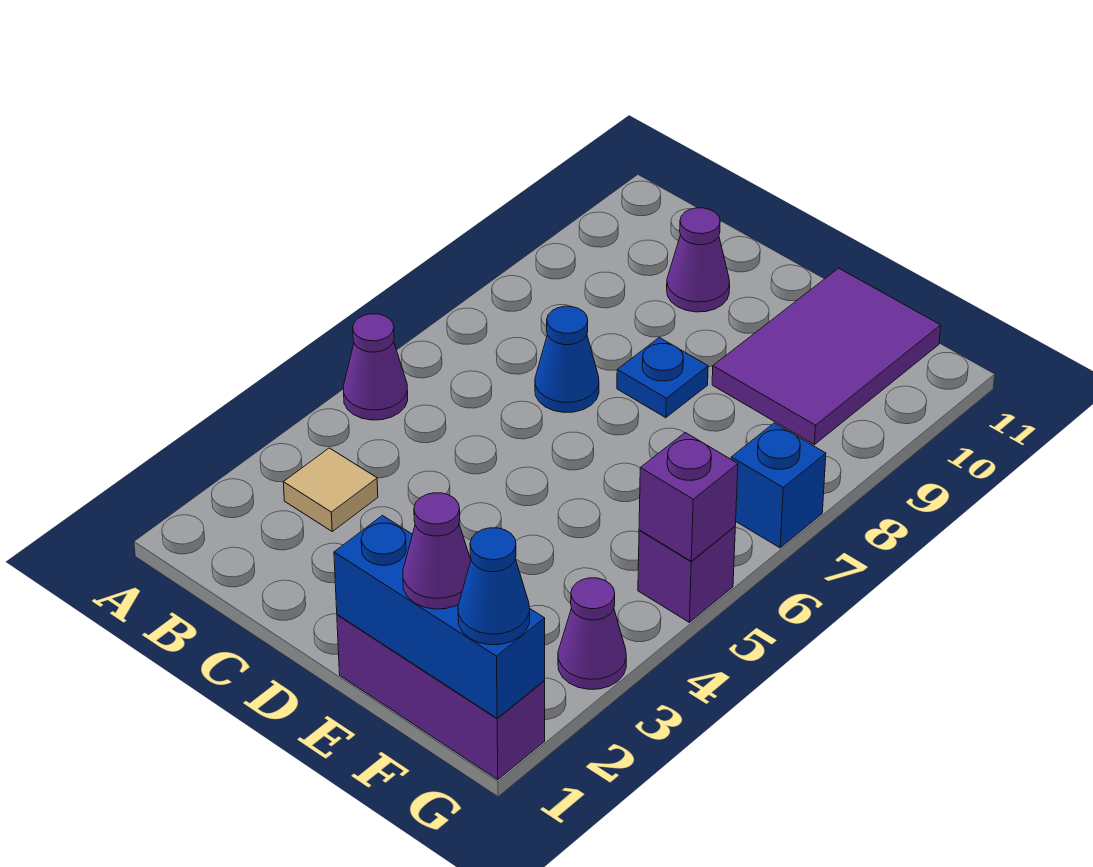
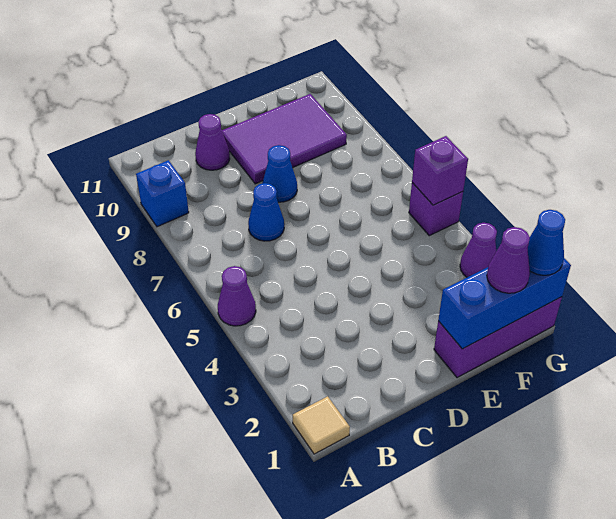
tan tile B3 level 1 -> tan tile A1 level 1
blue plate D8 level 1 -> blue cone D8 level 1
purple tile E9:F11 level 1 -> purple tile D9:F10 level 1
blue brick G7 level 1 -> blue brick A9 level 1

